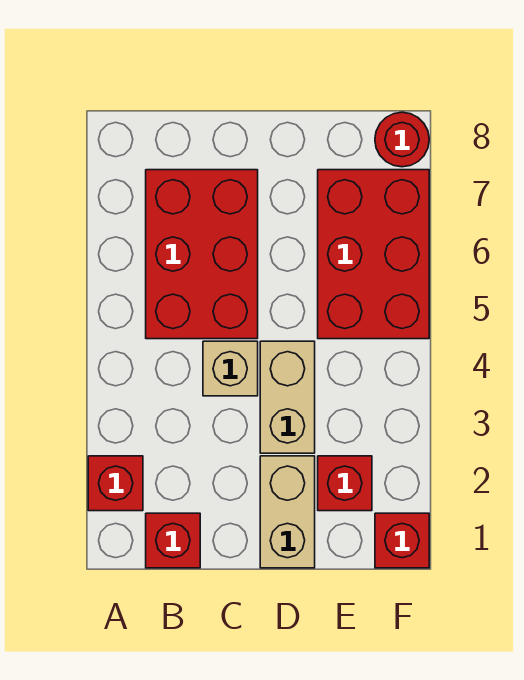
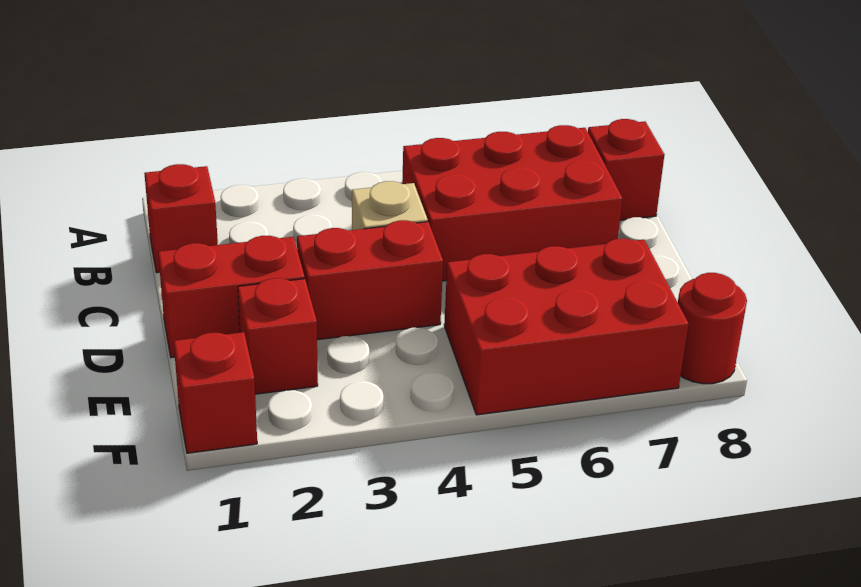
red brick A2 level 1 -> red brick B8 level 1
tan brick D1:D2 level 1 -> red brick D1:D2 level 1
tan brick D3:D4 level 1 -> red brick D3:D4 level 1

